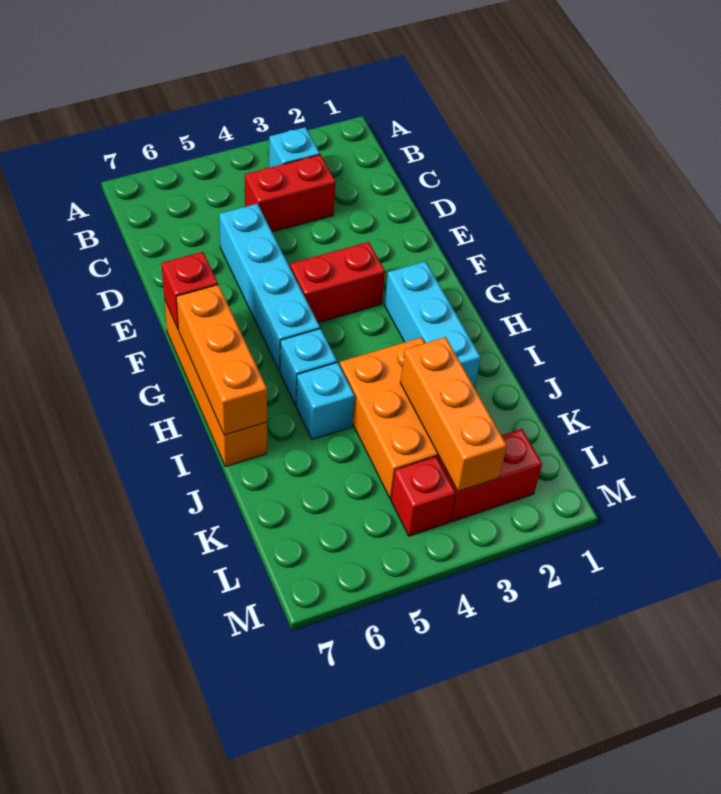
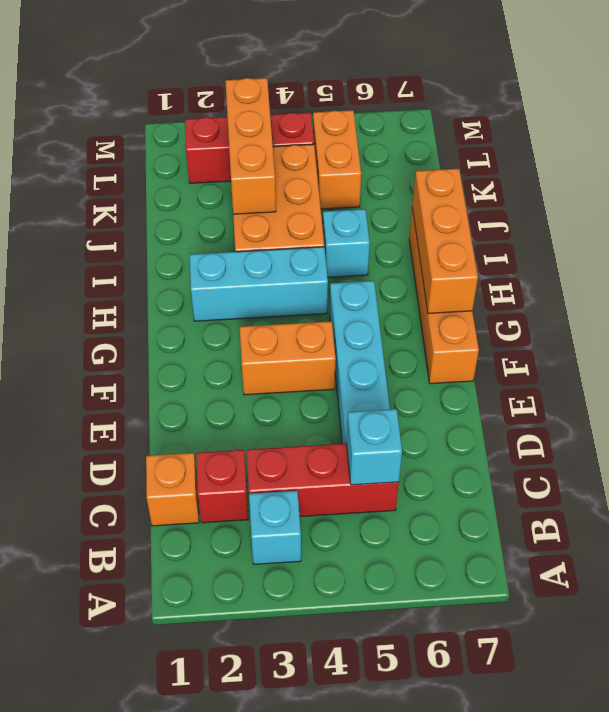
none -> orange brick C1 level 1
red brick C3:C4 level 1 -> red brick C3:C5 level 1
red brick F3:F4 level 1 -> orange brick F3:F4 level 1
red brick F7 level 2 -> red brick C2 level 1
cyan brick G2:I2 level 1 -> cyan brick H2:H4 level 1
cyan brick H5 level 1 -> cyan brick C5 level 2
none -> orange brick K5:L5 level 1

